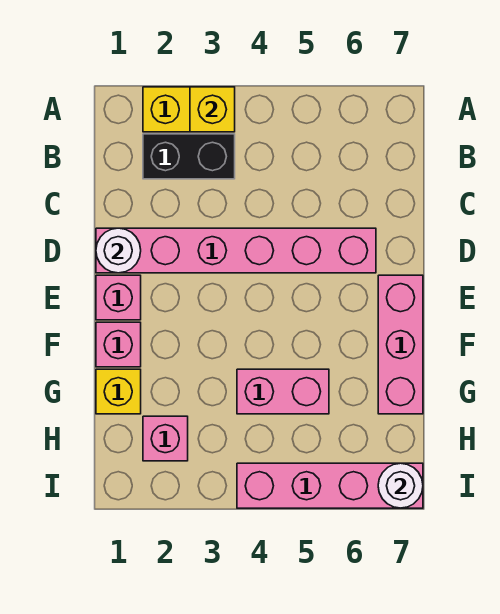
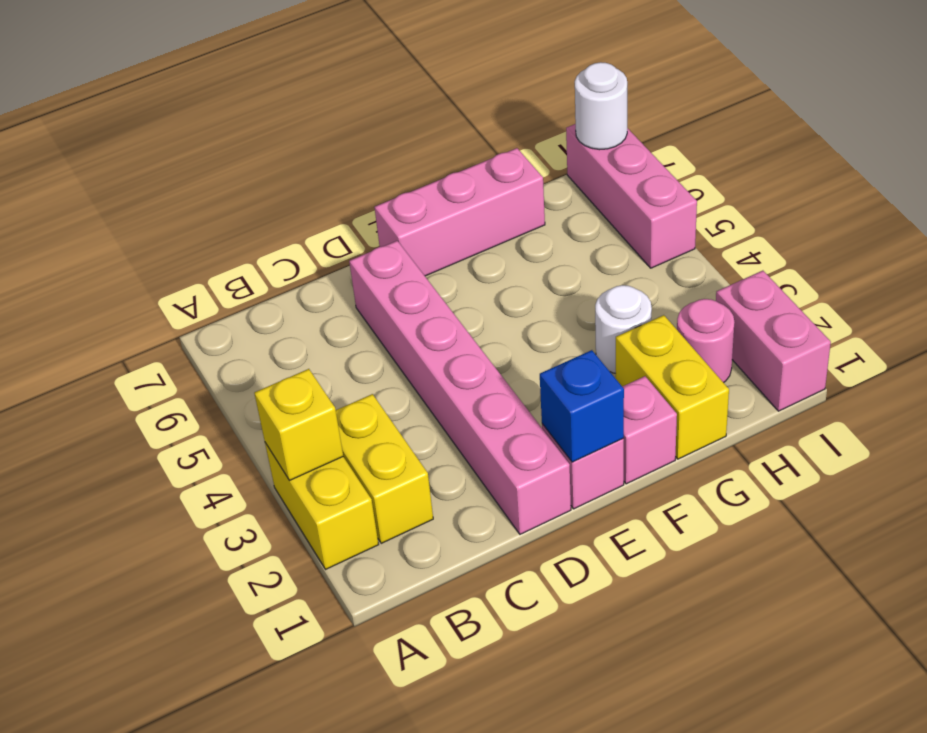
black brick B2:B3 level 1 -> yellow brick B2:B3 level 1
white round brick D1 level 2 -> white round brick G3 level 1
none -> blue brick E1 level 2
yellow brick G1 level 1 -> yellow brick G1:G2 level 1
pink brick G4:G5 level 1 -> pink brick I1:I2 level 1
pink brick H2 level 1 -> pink round brick H2 level 1
pink brick I4:I7 level 1 -> pink brick I5:I7 level 1

